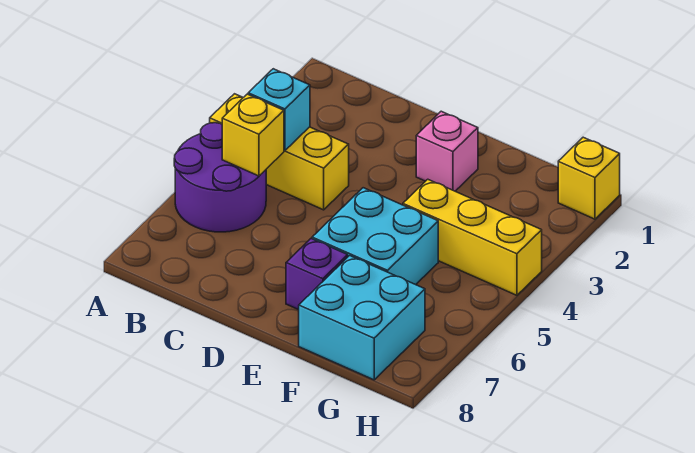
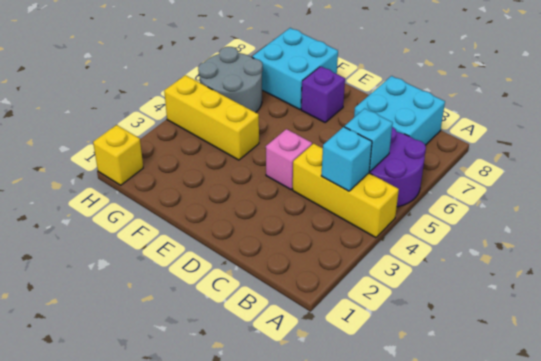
yellow brick B5 level 2 -> cyan brick B5 level 2
pink brick E2 level 1 -> pink brick D4 level 1
cyan brick E5:F6 level 1 -> cyan brick B7:C8 level 1
none -> grey round brick G5:H6 level 1

